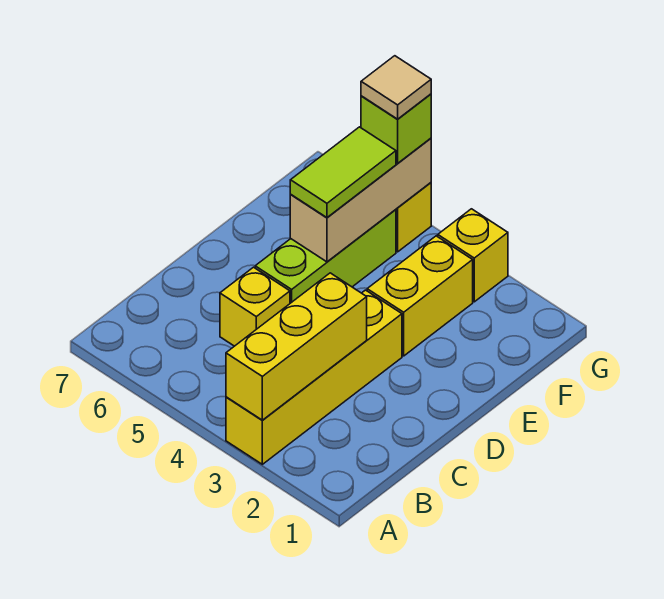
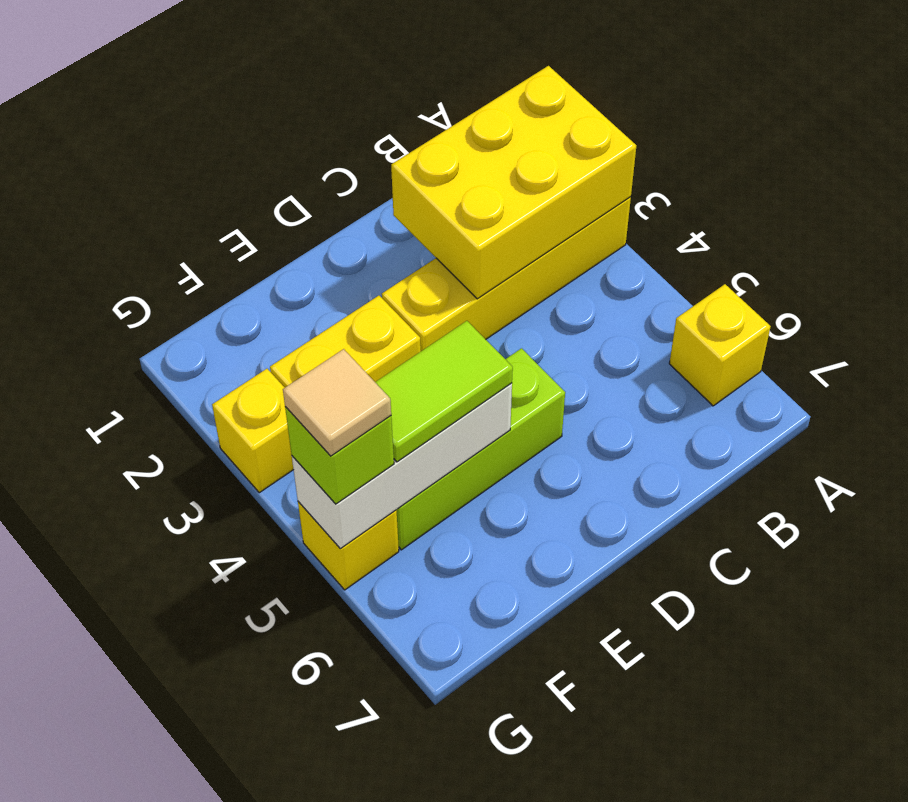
yellow brick A3:C3 level 2 -> yellow brick A2:C3 level 2
yellow brick C5 level 1 -> yellow brick A6 level 1
tan brick E5:G5 level 2 -> white brick E5:G5 level 2

